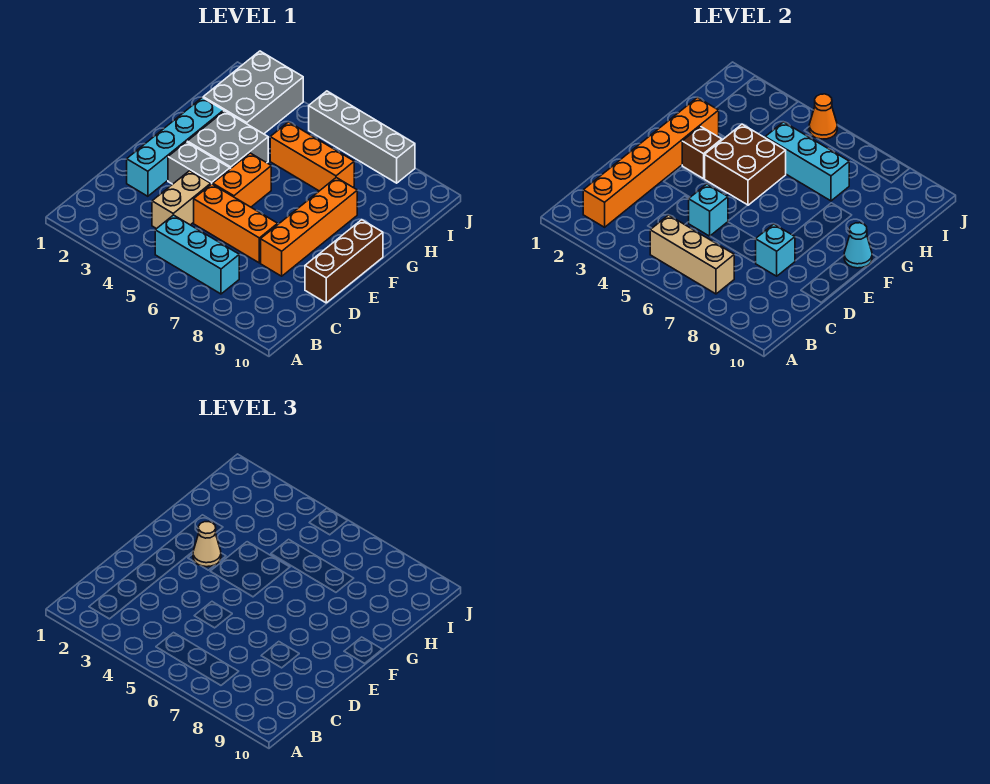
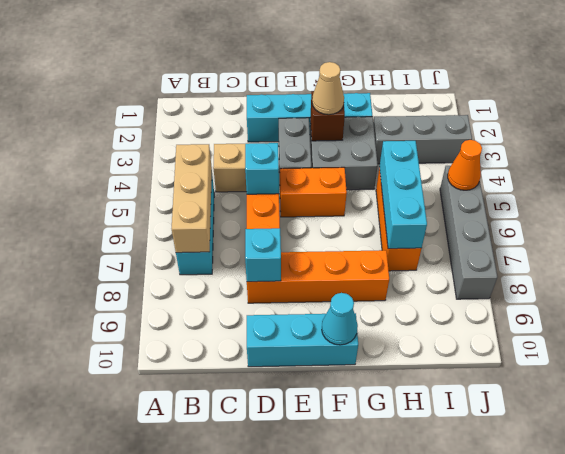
orange brick B2:G2 level 2 -> none
brown brick D10:F10 level 1 -> cyan brick D10:F10 level 1
brown brick F4:G5 level 2 -> none
grey brick H2:J3 level 1 -> grey brick H3:J3 level 1

